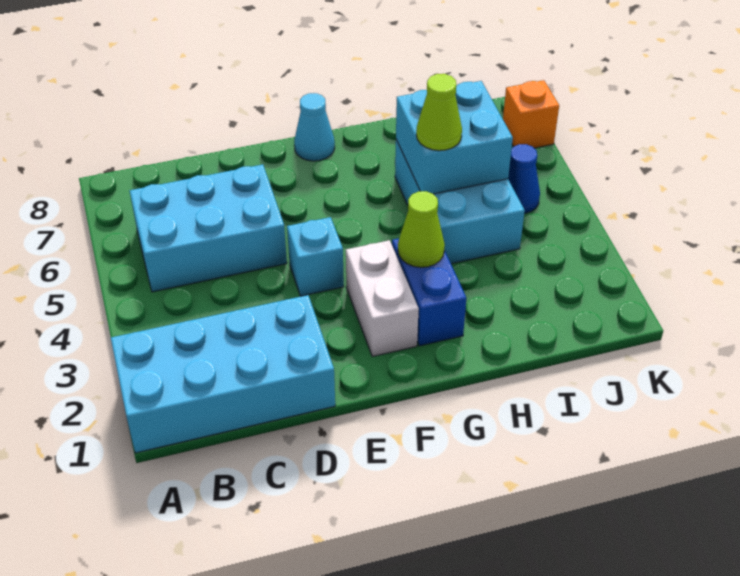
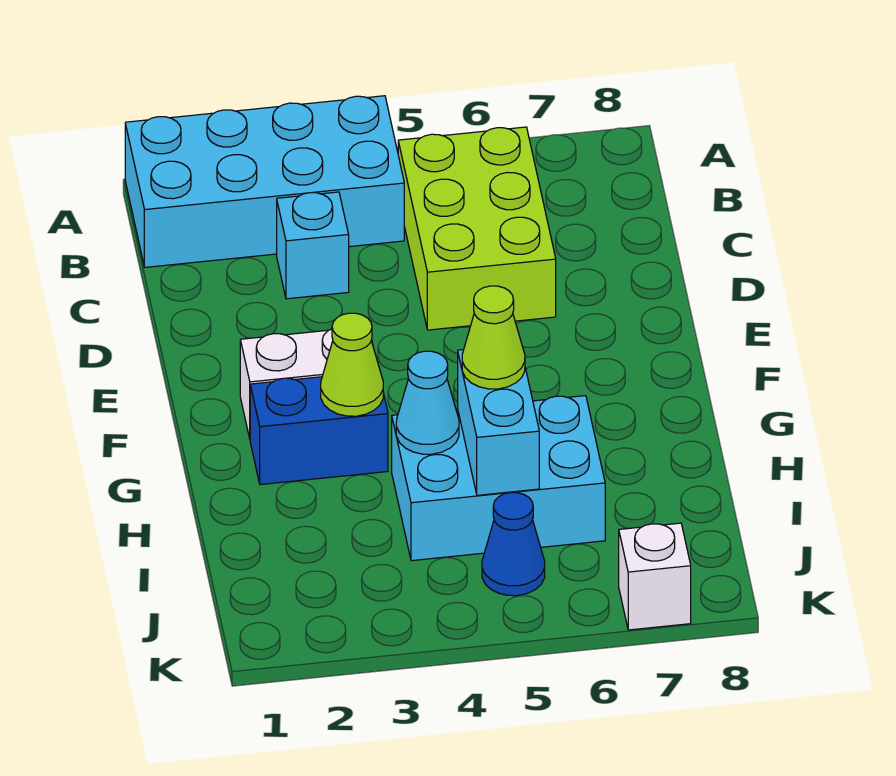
cyan brick A1:D2 level 1 -> cyan brick A1:B4 level 1
cyan brick B5:D6 level 1 -> lime brick B5:D6 level 1
cyan brick E4 level 1 -> cyan brick C3 level 1
cyan cone F8 level 1 -> cyan cone H4 level 2
cyan brick H5:I6 level 2 -> cyan brick H5:I5 level 2
orange brick K7 level 1 -> white brick K7 level 1

